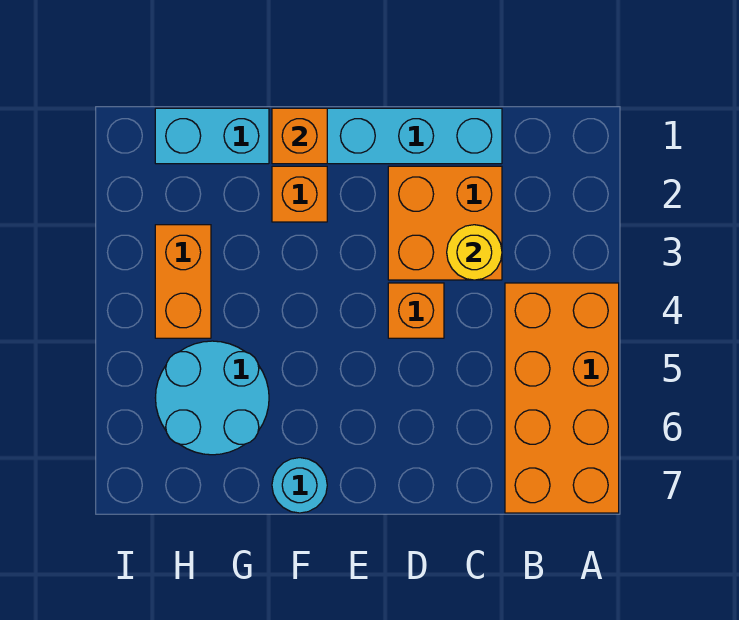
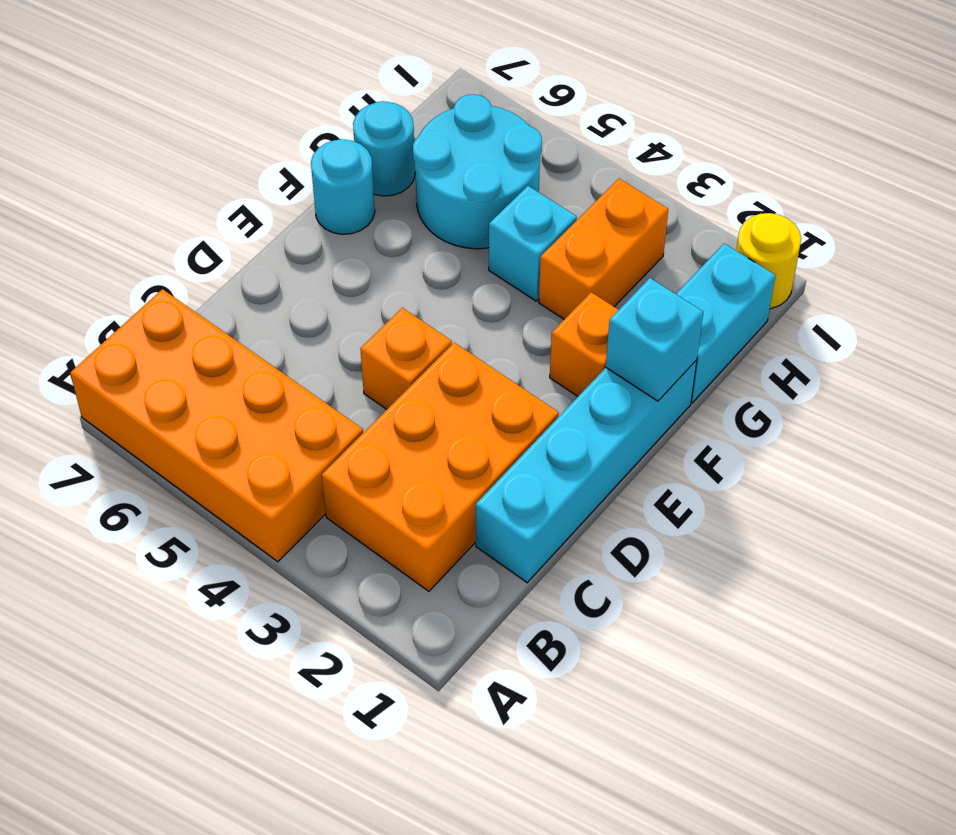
orange brick C2:D3 level 1 -> orange brick B2:D3 level 1
yellow round brick C3 level 2 -> yellow round brick I1 level 1
orange brick F1 level 2 -> cyan brick F1 level 2
none -> cyan brick G4 level 1
none -> cyan round brick G7 level 1
orange brick H3:H4 level 1 -> orange brick G3:H3 level 1

